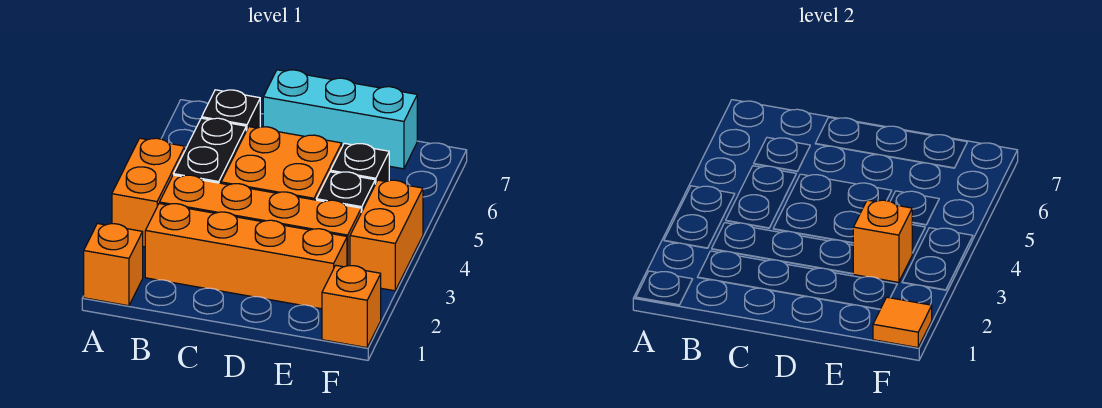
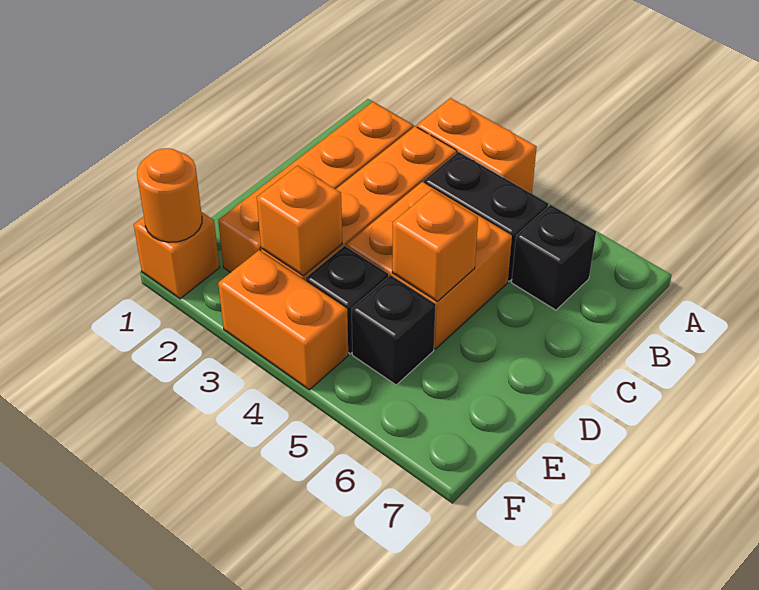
orange brick A1 level 1 -> orange brick D5 level 2
cyan brick C7:E7 level 1 -> none
orange tile F1 level 2 -> orange round brick F1 level 2

